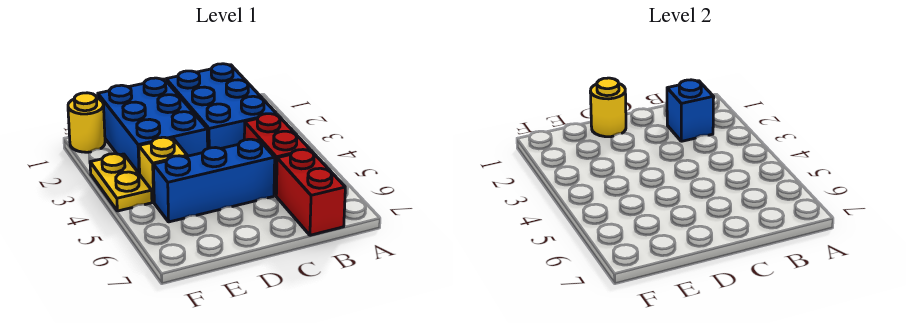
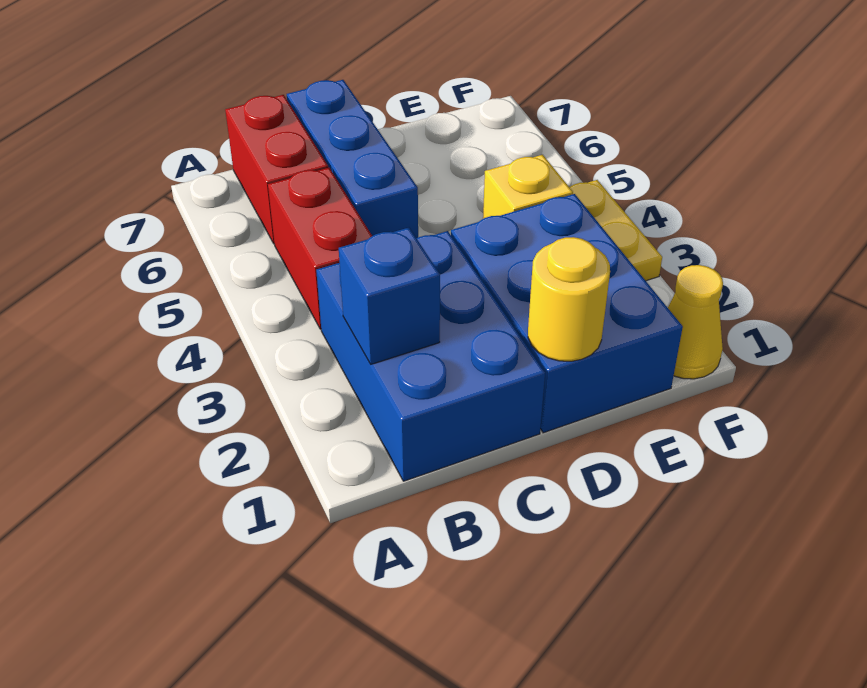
blue brick C5:E5 level 1 -> blue brick C5:C7 level 1
yellow round brick F1 level 1 -> yellow cone F1 level 1

